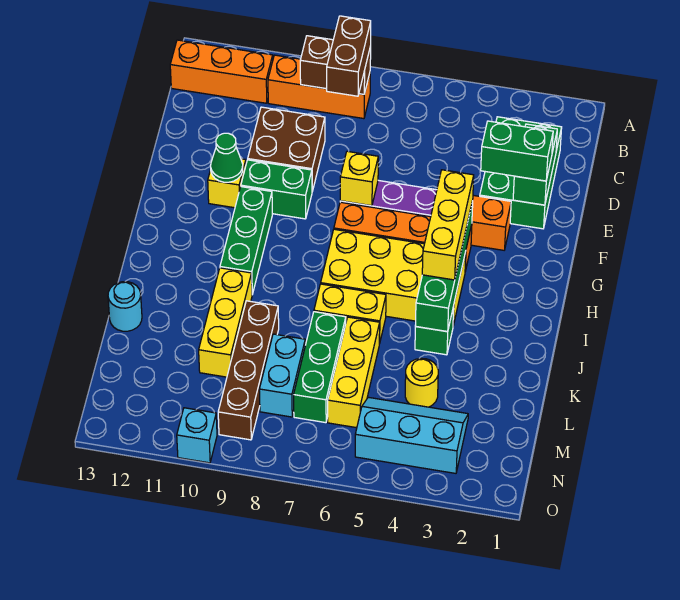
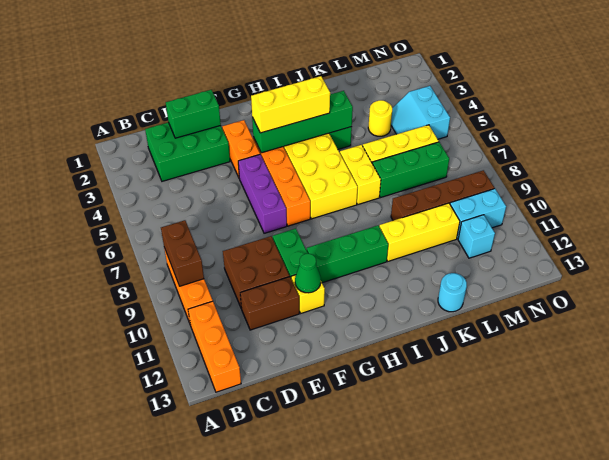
brown brick B8:C8 level 3 -> brown brick D11:E11 level 1
green brick E2:E3 level 3 -> none
yellow brick F7 level 2 -> none
cyan brick L8:M8 level 1 -> cyan brick M10:N10 level 1
cyan slope M3:N5 level 1 top N -> cyan slope M4:N5 level 1 top N
cyan brick O10 level 1 -> cyan brick M11 level 1

